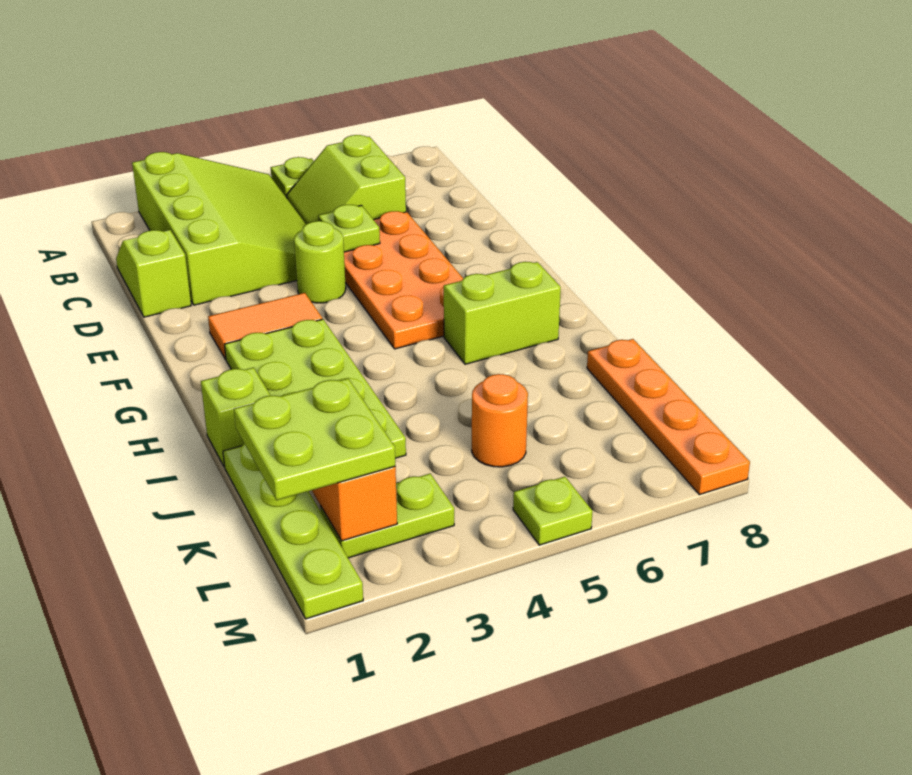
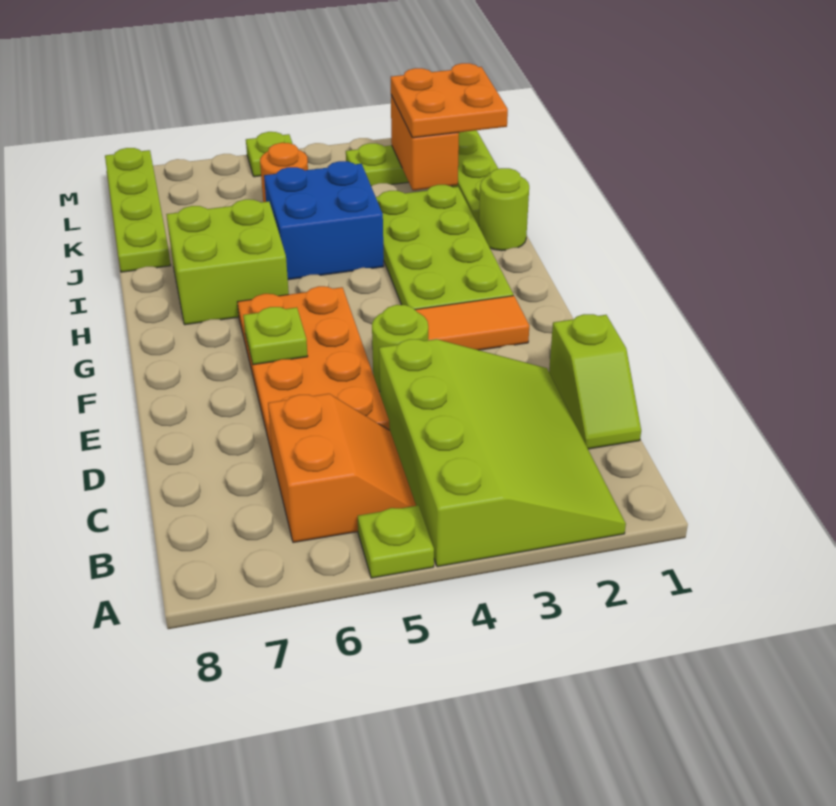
lime slope A2:D4 level 1 top 2 -> lime slope A2:D4 level 1 top 4
lime slope B5:C6 level 1 top 6 -> orange slope B5:C6 level 1 top 6
lime plate D5 level 2 -> lime plate F6 level 2
lime brick H6:H7 level 1 -> lime brick H6:I7 level 1
lime brick I1 level 1 -> lime round brick I1 level 1
none -> blue brick I4:J5 level 1
orange plate J8:M8 level 1 -> lime plate J8:M8 level 1
lime plate K1:L2 level 3 -> orange plate K1:L2 level 3

